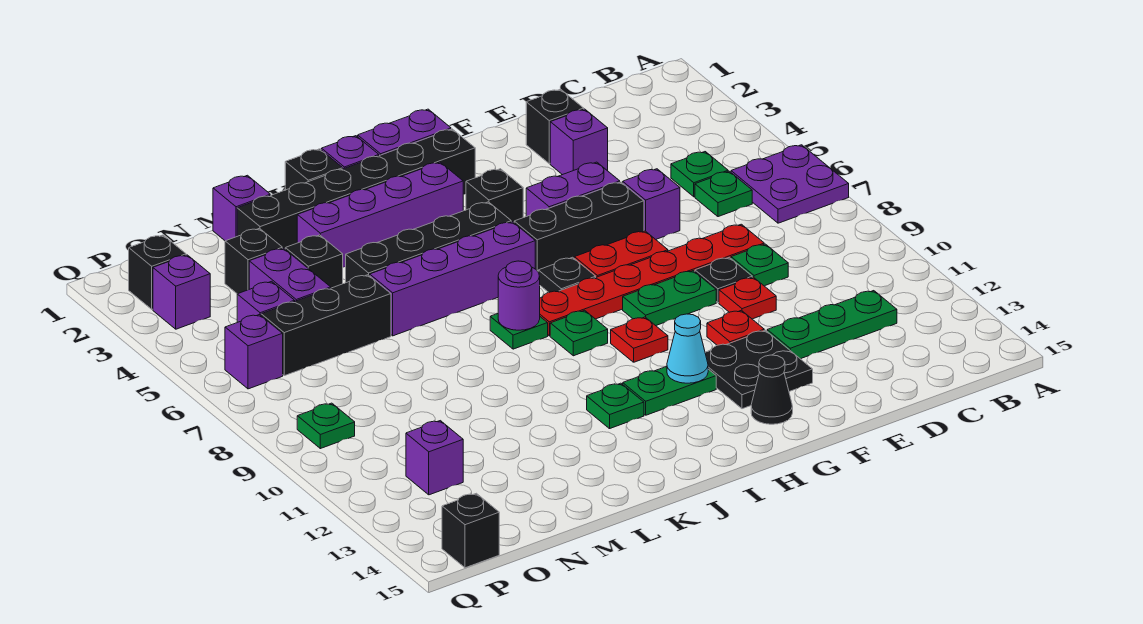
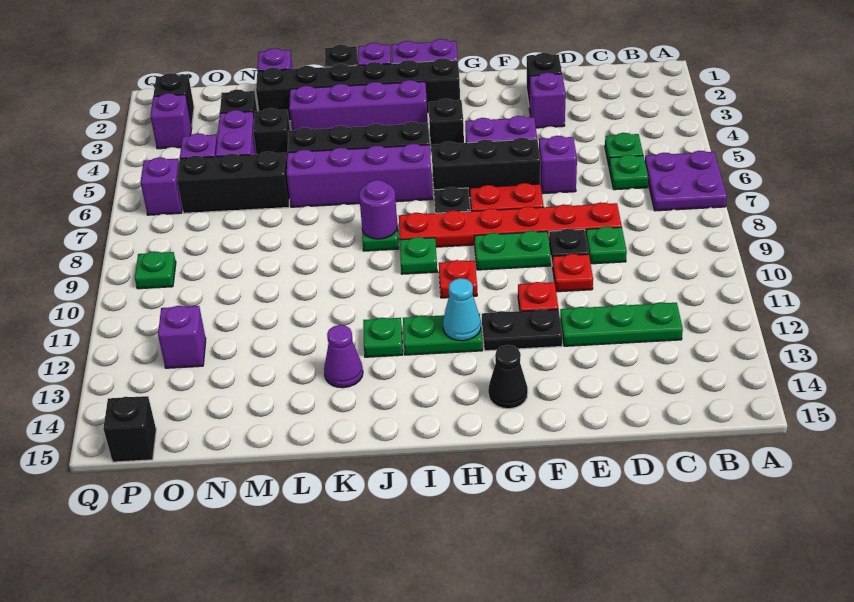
black plate F12:G13 level 1 -> black plate F12:G12 level 1
none -> purple cone K13 level 1

